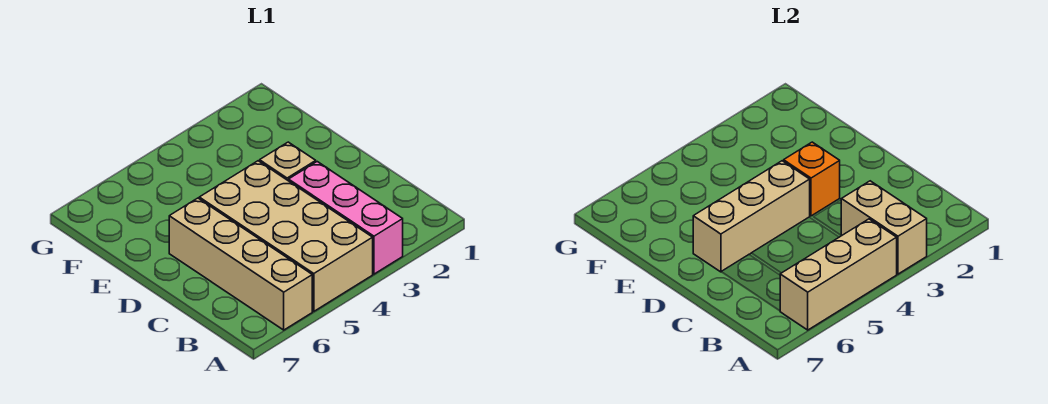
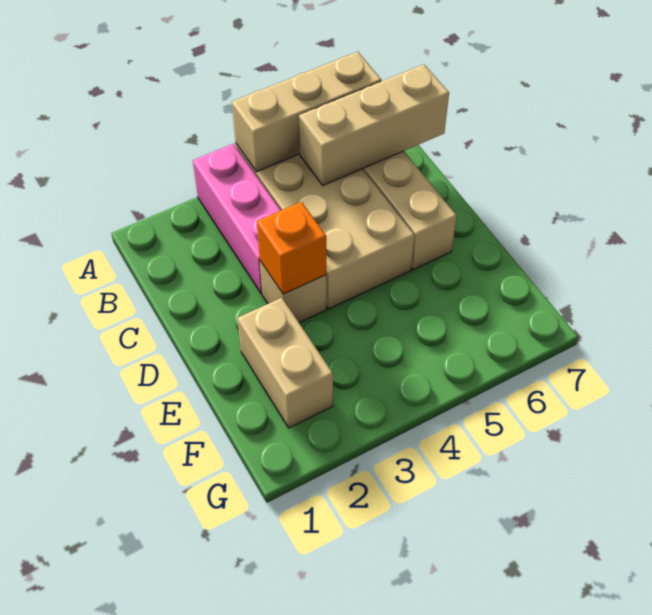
tan brick A3:B3 level 2 -> tan brick E2:F2 level 1
tan brick D4:D6 level 2 -> tan brick B5:B7 level 2

